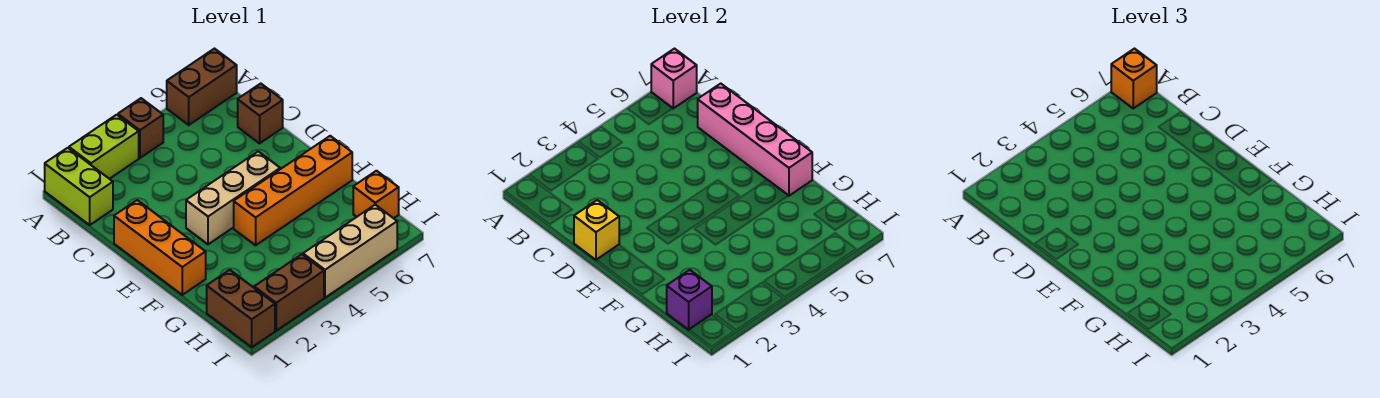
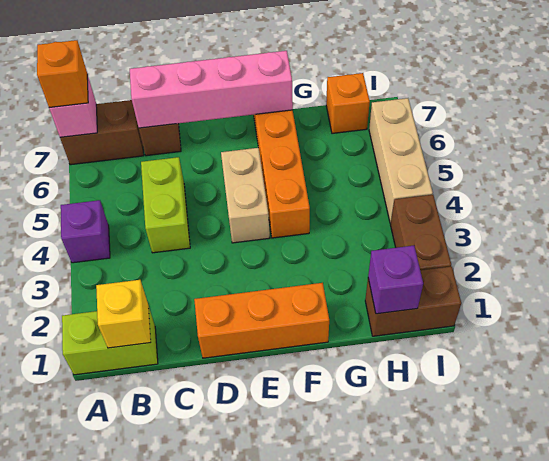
lime brick A2:A3 level 1 -> lime brick C4:C5 level 1
brown brick A4 level 1 -> purple brick A4 level 1
brown brick A6:A7 level 1 -> brown brick A7:B7 level 1
yellow brick D1 level 2 -> yellow brick B1 level 2
tan brick E3:E5 level 1 -> tan brick E4:E5 level 1

